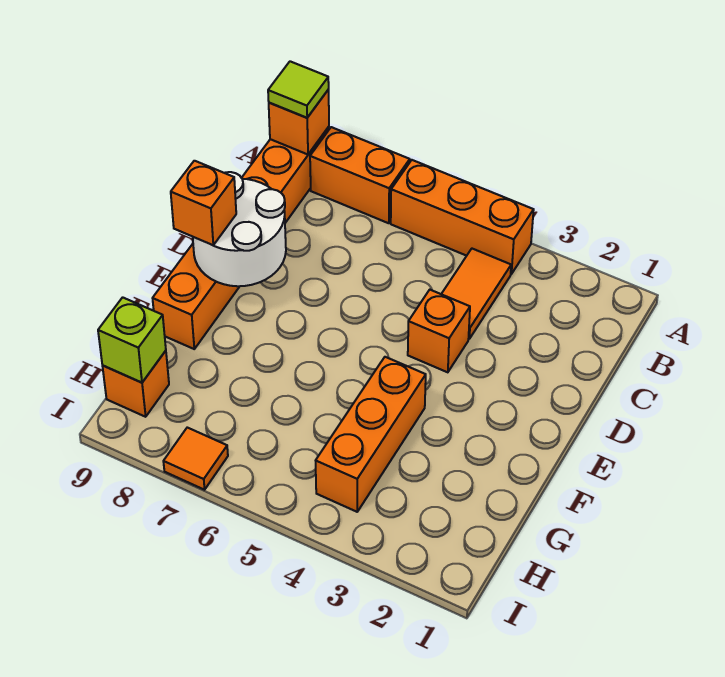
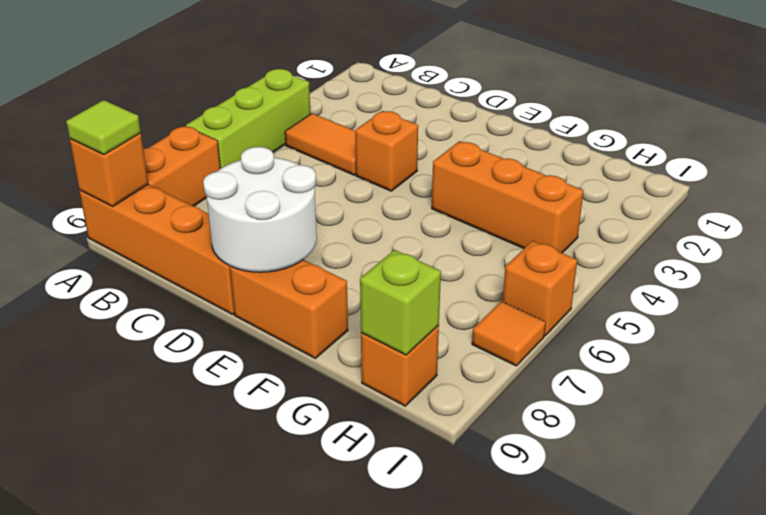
orange brick A4:A6 level 1 -> lime brick A4:A6 level 1
orange brick E9 level 3 -> orange brick I6 level 1

